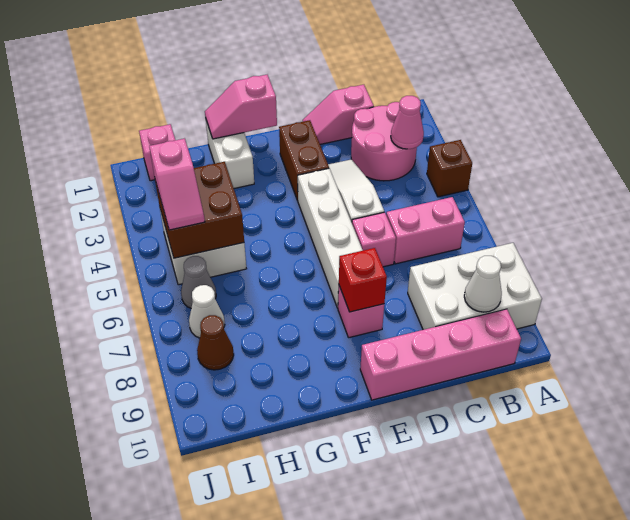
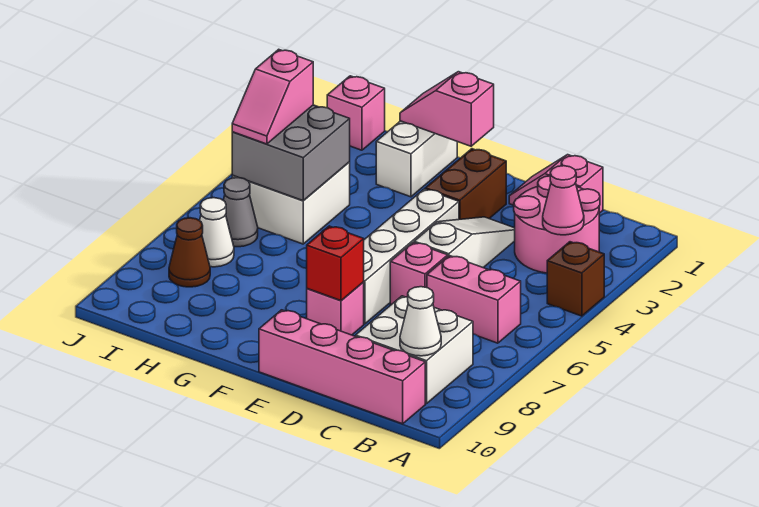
white brick A8:C9 level 1 -> white brick B8:C9 level 1
brown brick H4:I5 level 2 -> grey brick H4:I5 level 2

